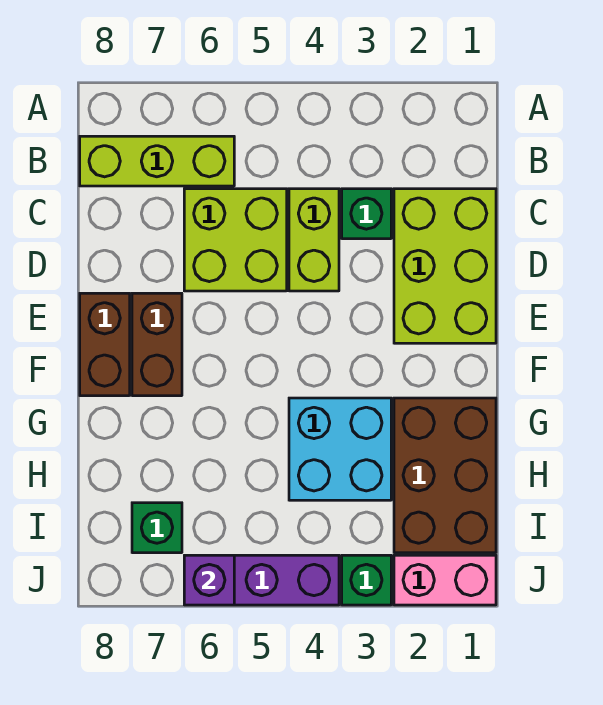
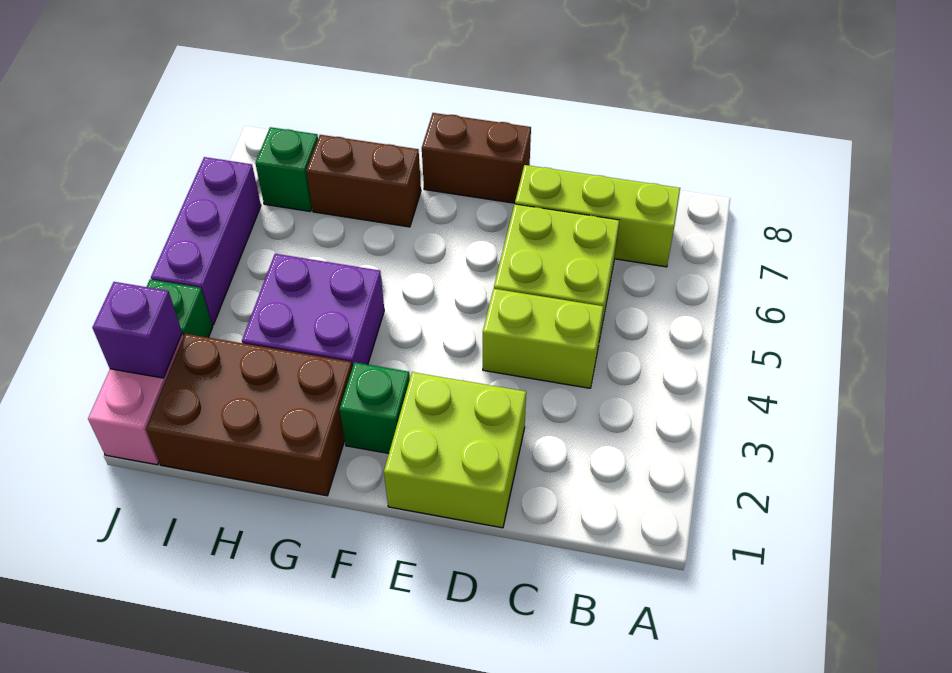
lime brick B6:B8 level 1 -> lime brick B7:D7 level 1
lime brick C1:E2 level 1 -> lime brick D1:E2 level 1
green brick C3 level 1 -> green brick F2 level 1
brown brick E7:F7 level 1 -> brown brick G7:H7 level 1
cyan brick G3:H4 level 1 -> purple brick G3:H4 level 1
purple brick J6 level 2 -> purple brick J2 level 2

